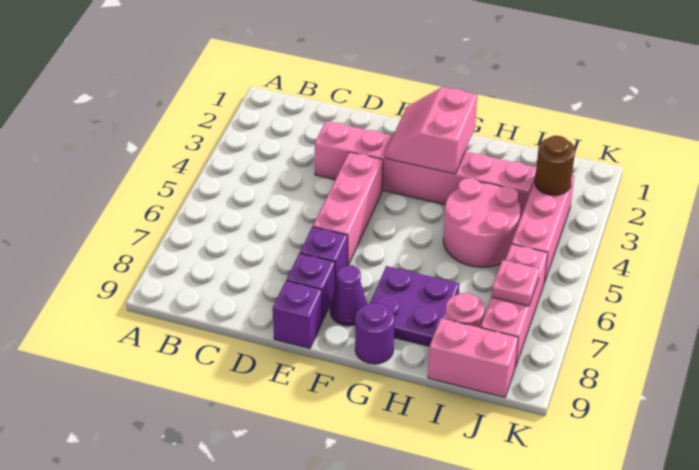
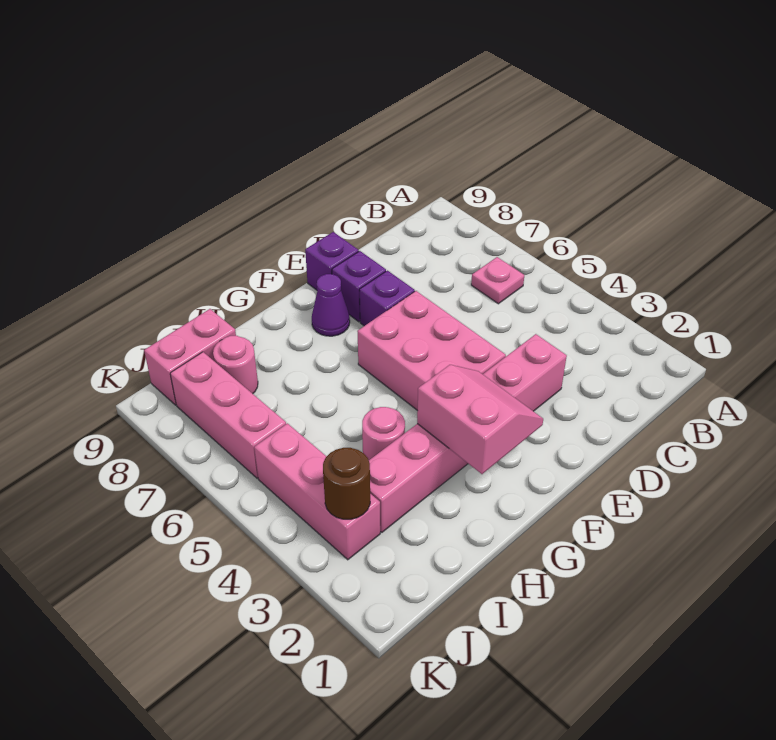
pink brick E4:E6 level 1 -> pink brick E4:F6 level 1
purple plate G7:H8 level 1 -> none
purple round brick G9 level 1 -> none
pink round brick H4:I5 level 1 -> pink round brick H4 level 1
pink plate J7 level 2 -> pink plate B6 level 1

